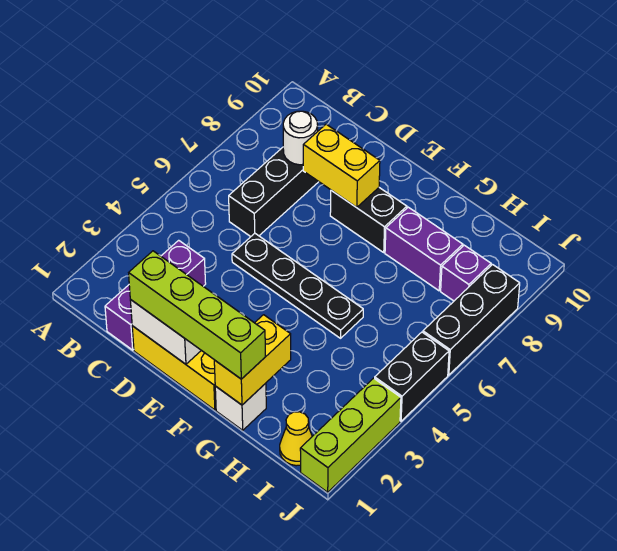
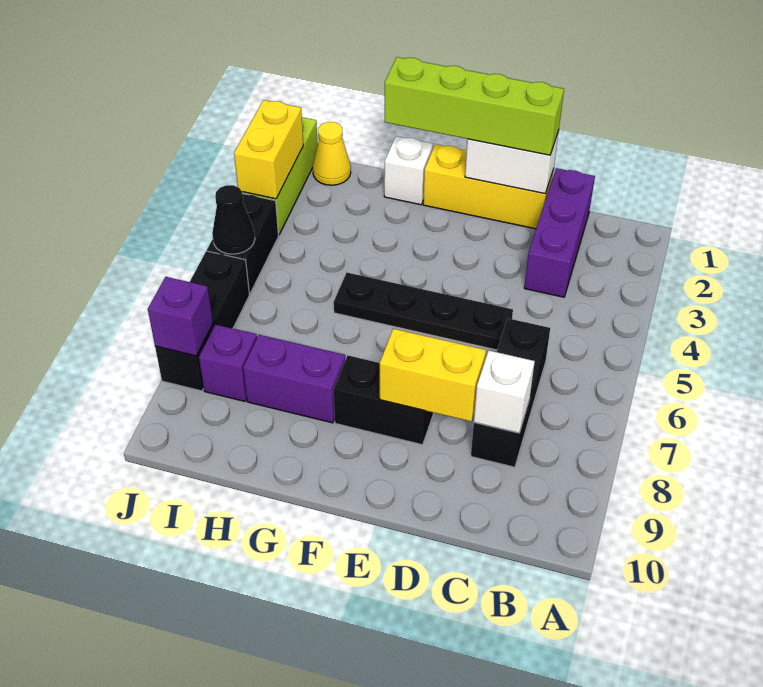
white round brick C8 level 2 -> white brick C8 level 2
yellow brick G1:G2 level 2 -> yellow brick J2:J3 level 2
none -> black cone J5 level 2
none -> purple brick J8 level 2

